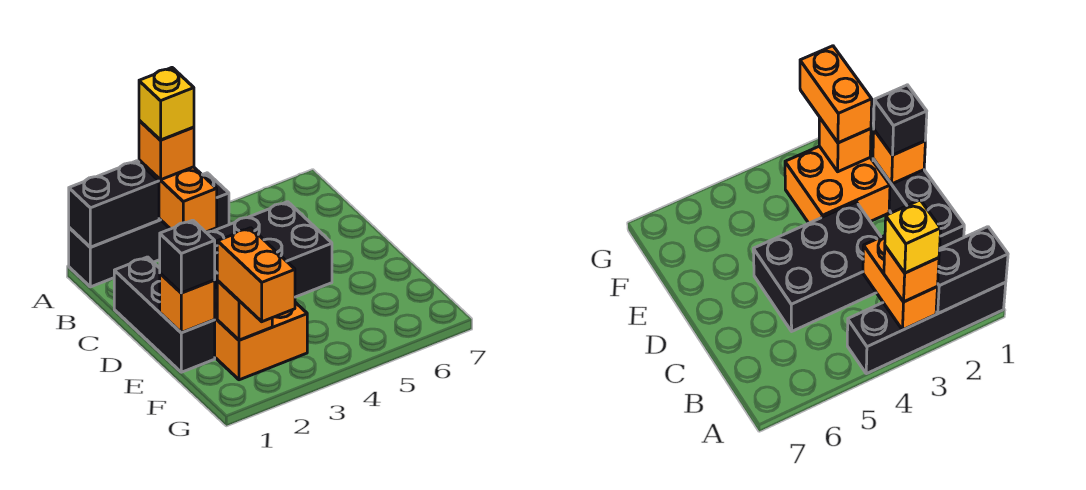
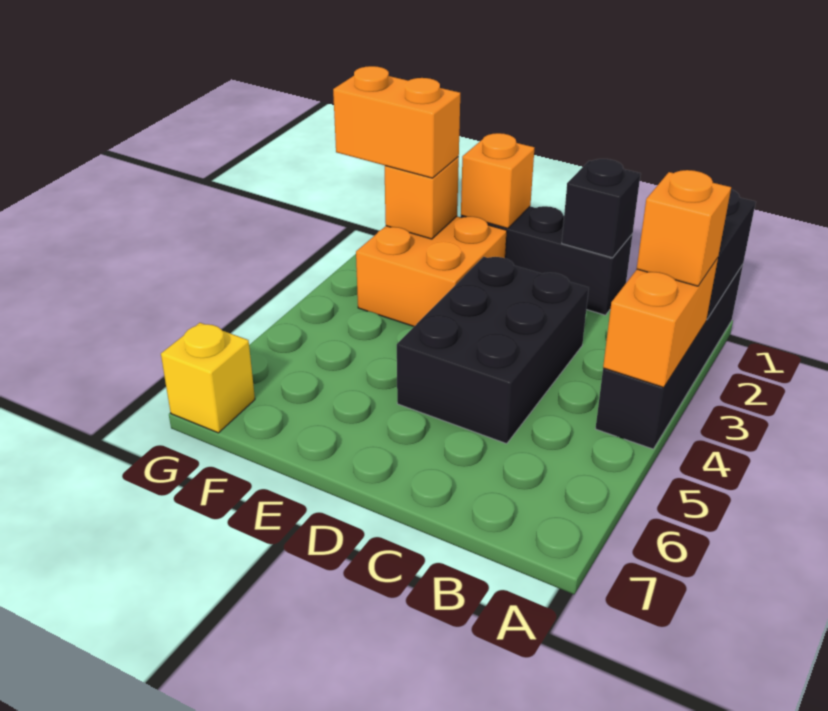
orange brick A3:B3 level 2 -> orange brick A3:A4 level 2
yellow brick A3 level 4 -> yellow brick G7 level 1
black brick E1 level 3 -> black brick C1 level 2

